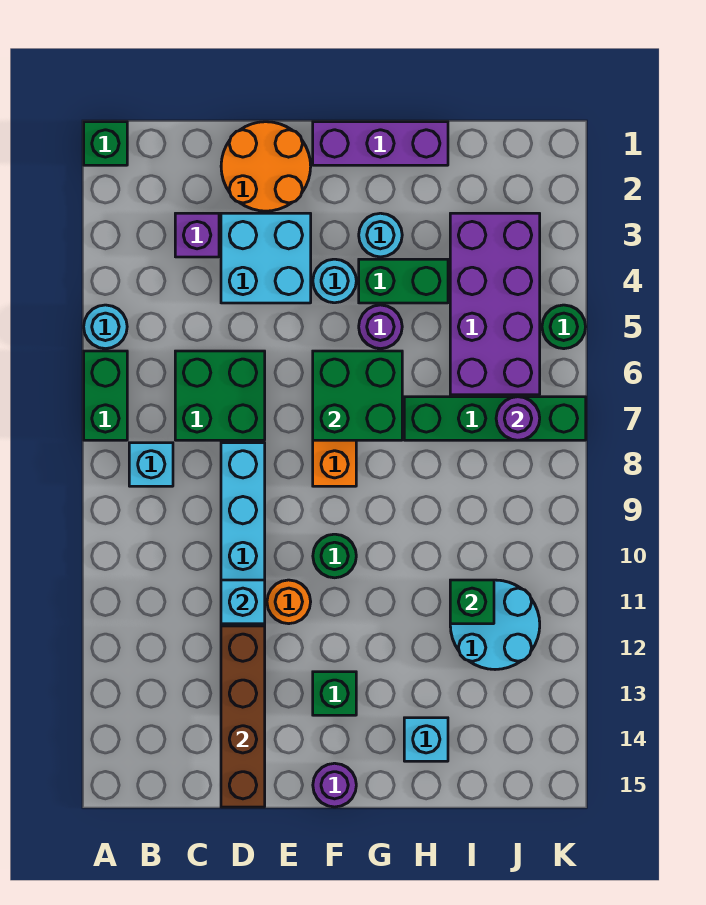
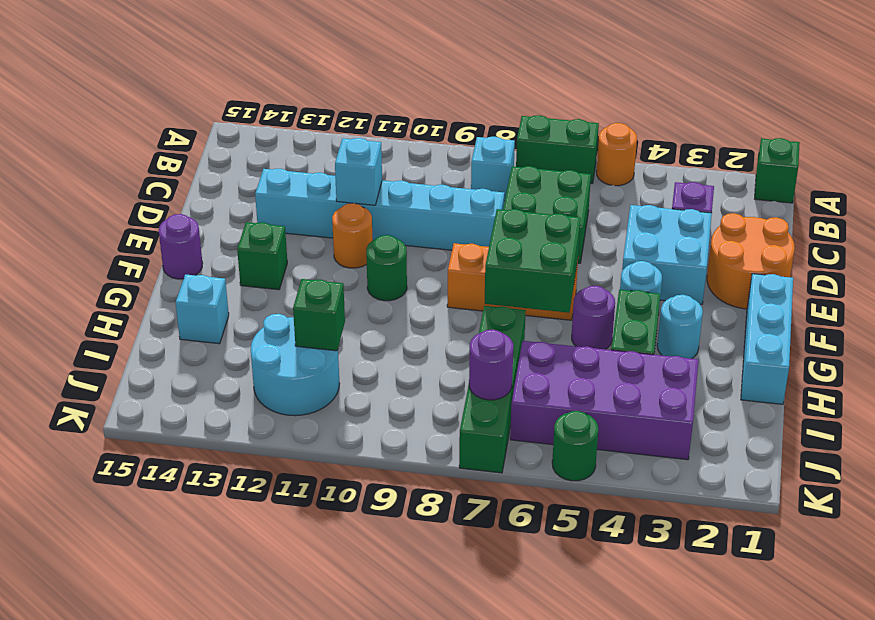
cyan round brick A5 level 1 -> orange round brick A5 level 1
brown brick D12:D15 level 2 -> none
purple brick F1:H1 level 1 -> cyan brick F1:H1 level 1

